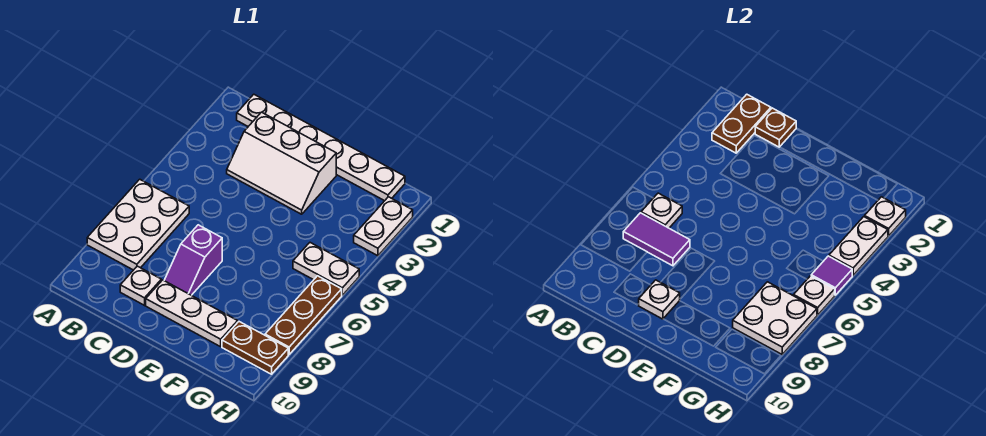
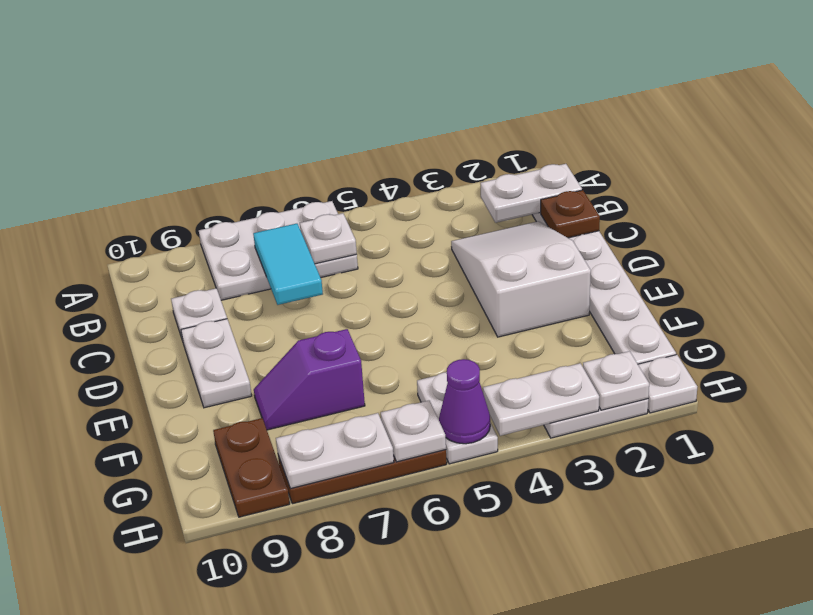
brown plate B1:B2 level 2 -> white plate B1:B2 level 2
purple tile B7:C7 level 2 -> cyan tile B7:C7 level 2
white slope C2:E3 level 1 top 2 -> white slope C2:E3 level 1 top E
purple slope D7:D8 level 1 top 7 -> purple slope F7:F8 level 1 top 7
white plate D9:F9 level 1 -> white plate D9:E9 level 1
white plate D9 level 2 -> white plate H1 level 1
white plate G7:H8 level 2 -> white plate H7:H8 level 2
purple tile H5 level 2 -> purple cone H5 level 2

